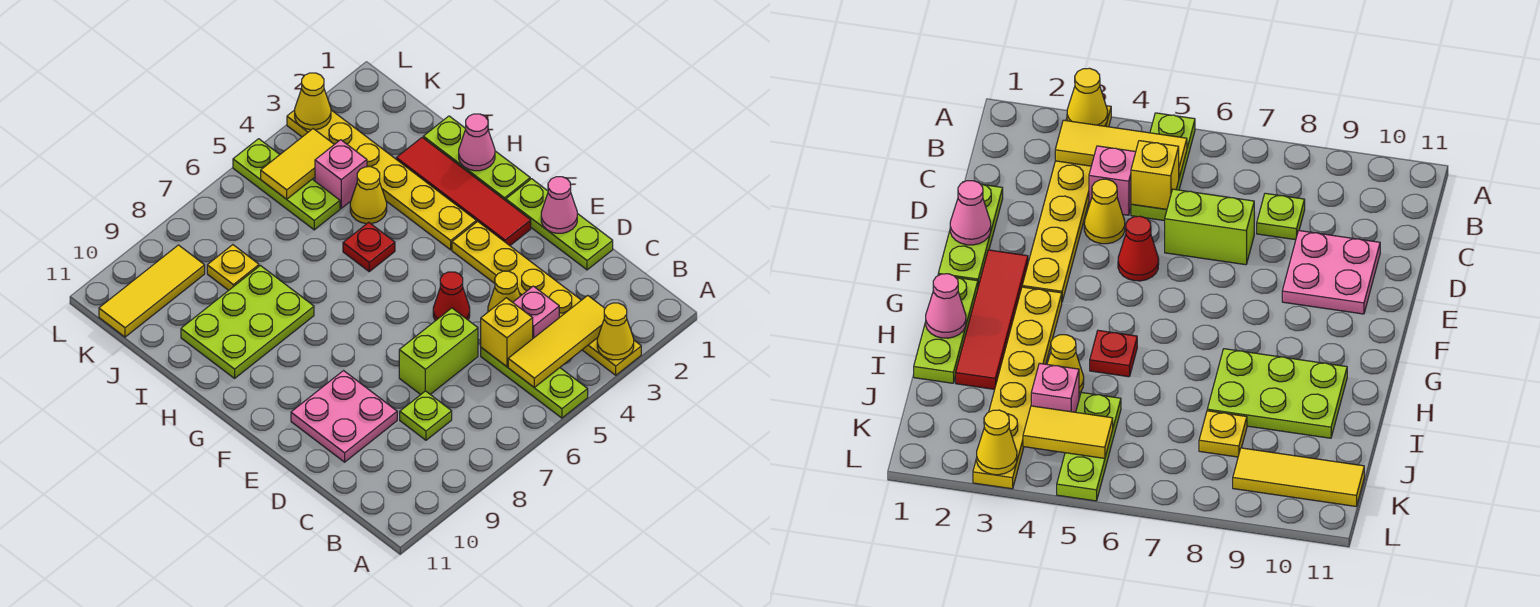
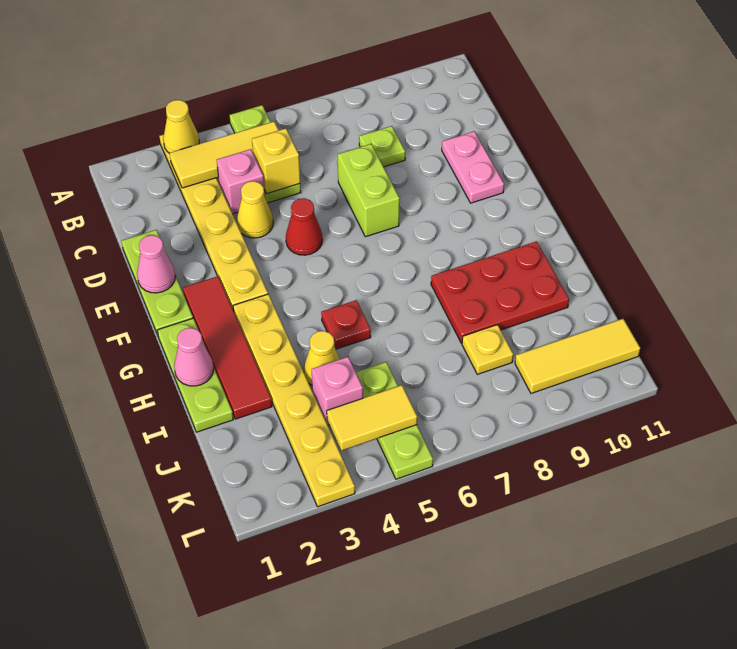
lime brick D6:D7 level 1 -> lime brick D7:E7 level 1
pink plate D9:E10 level 1 -> pink plate D10:E10 level 1
lime plate H8:I10 level 1 -> red plate H8:I10 level 1
yellow cone L3 level 2 -> none

